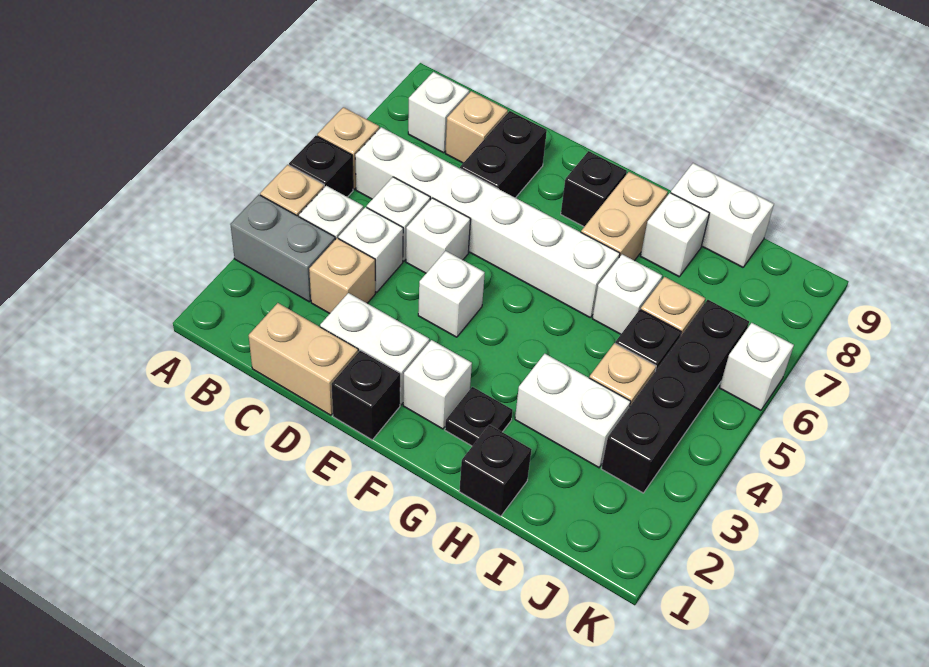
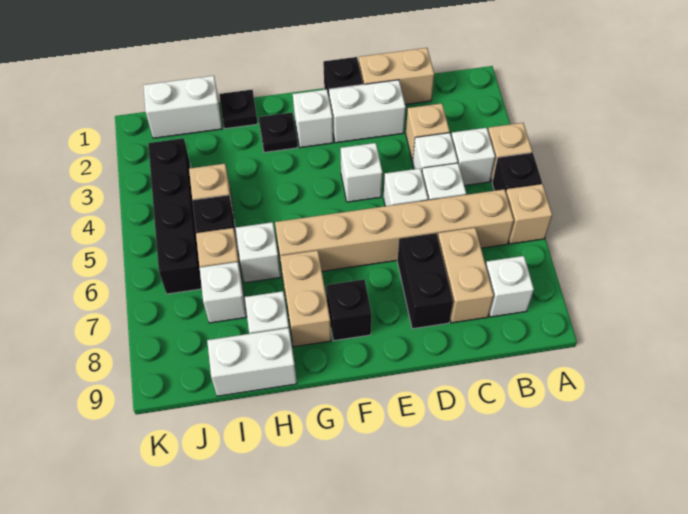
grey brick A3:B3 level 1 -> none
white brick B6:G6 level 1 -> tan brick B6:G6 level 1
tan brick C8 level 1 -> tan brick C7:C8 level 1
black brick H1 level 1 -> black plate H1 level 1
white brick H3:I3 level 1 -> white brick I1:J1 level 1
white brick K6 level 1 -> white brick I7 level 1

